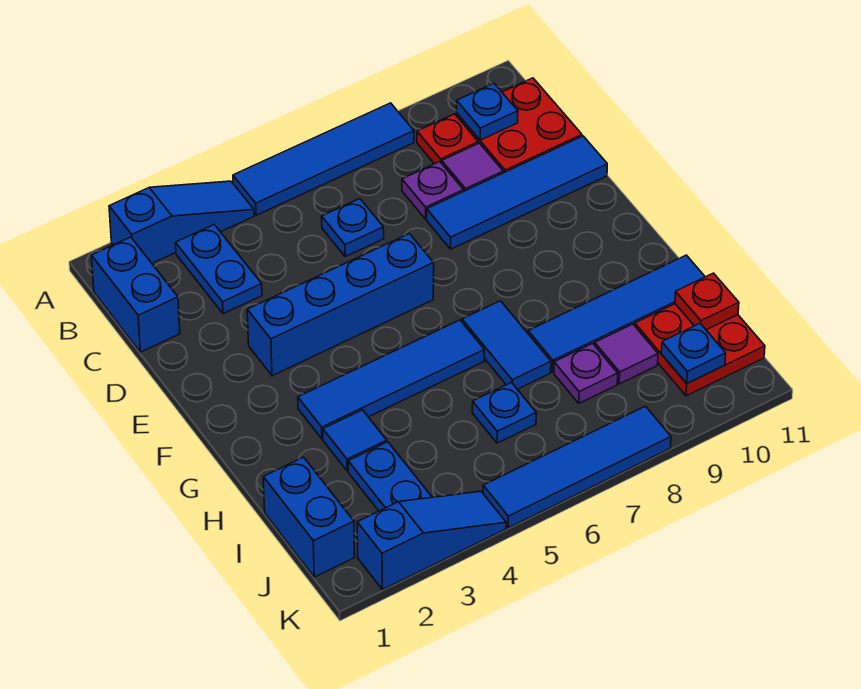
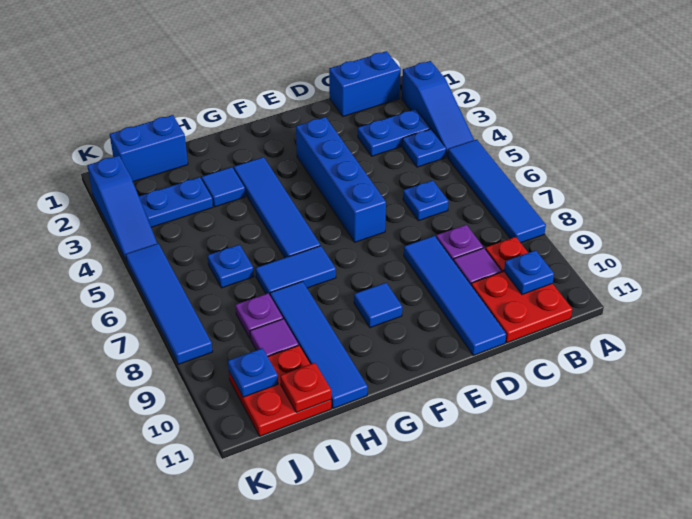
none -> blue plate B4 level 1
none -> blue tile F9 level 1

